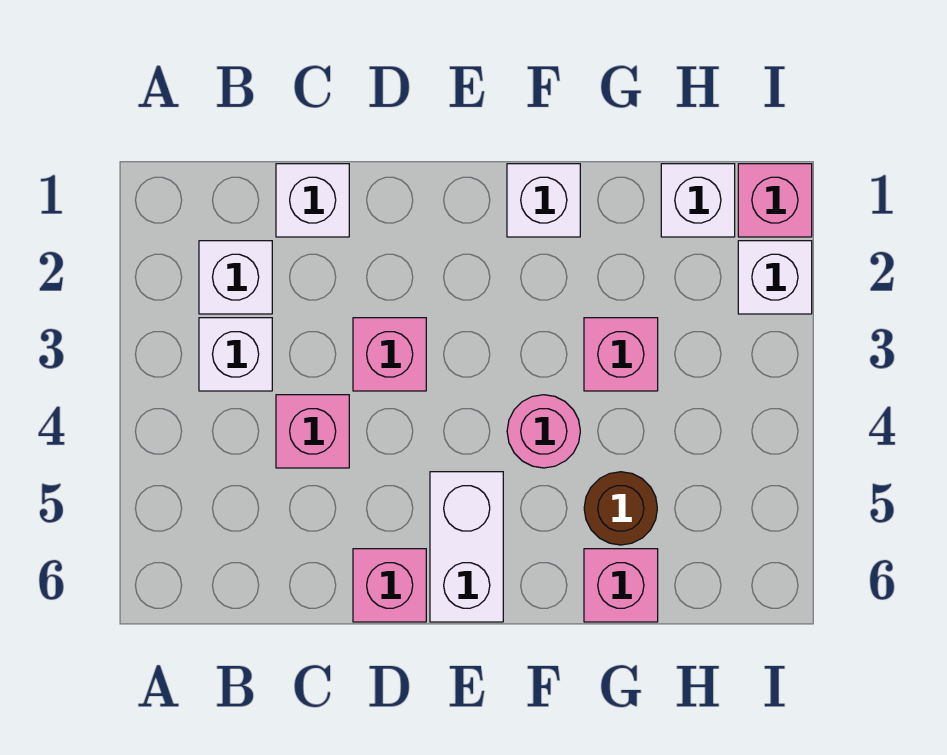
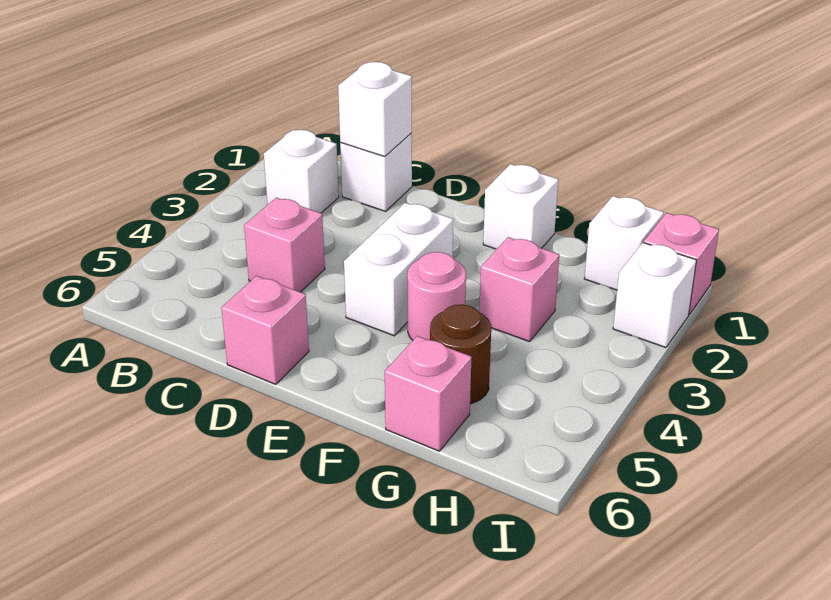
white brick B3 level 1 -> white brick C1 level 2
pink brick D3 level 1 -> none
white brick E5:E6 level 1 -> white brick E3:E4 level 1

